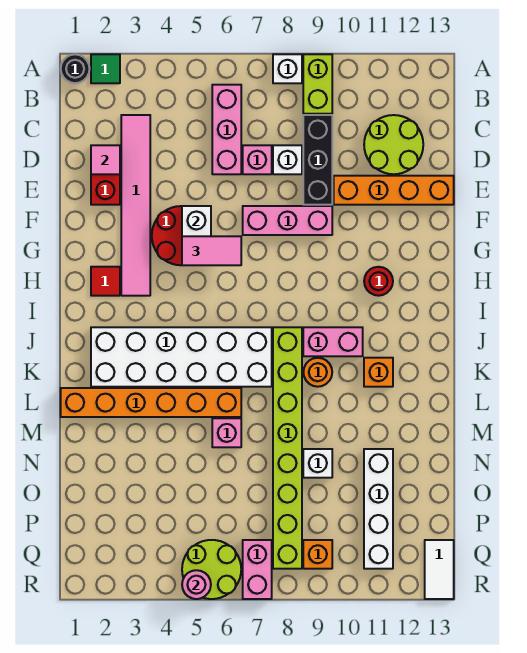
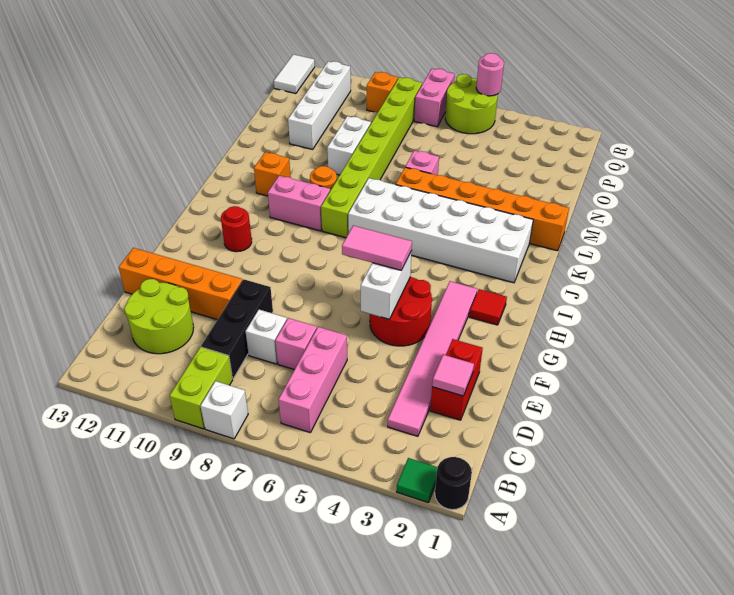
pink brick F7:F9 level 1 -> none
white brick N9 level 1 -> white brick M9:N9 level 1

